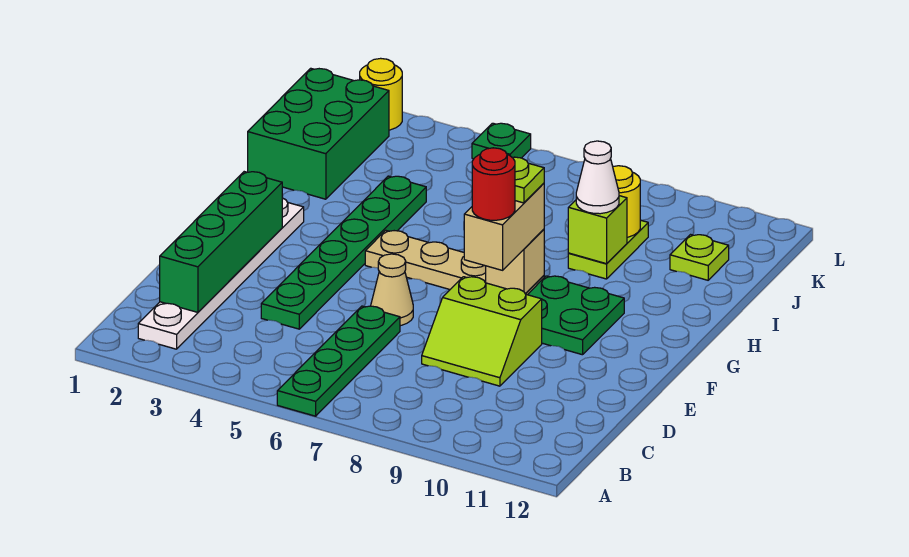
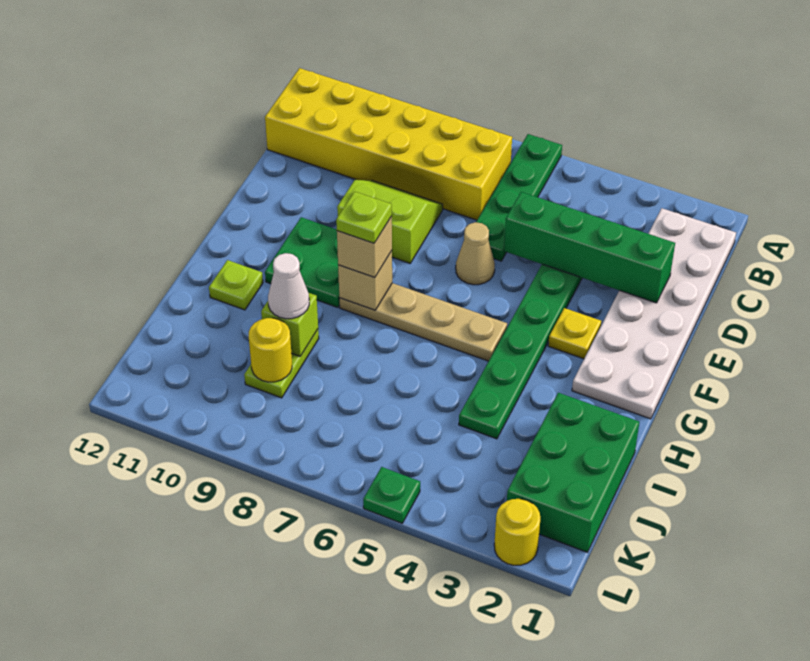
white plate B2:G2 level 1 -> white plate B1:G2 level 1
none -> yellow brick B7:C12 level 1
green brick C2:F2 level 2 -> green brick D2:D5 level 2
none -> yellow plate F3 level 1
tan brick F8:G8 level 3 -> tan brick G8 level 3
red round brick F8 level 4 -> none
lime plate J11 level 1 -> lime plate H11 level 1

